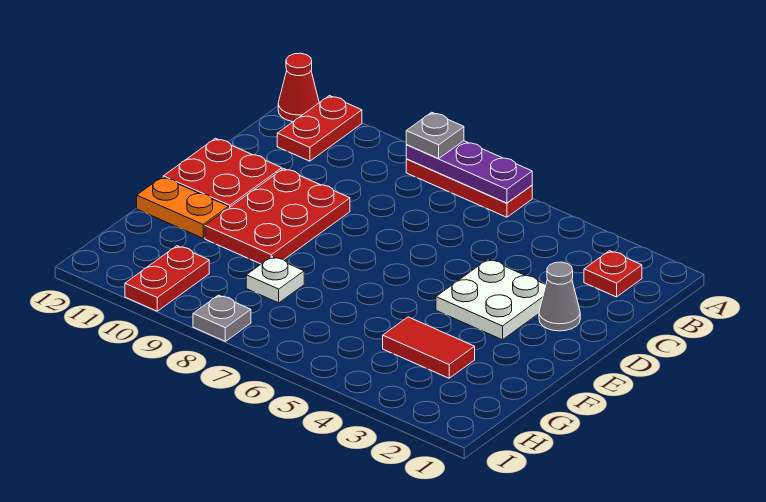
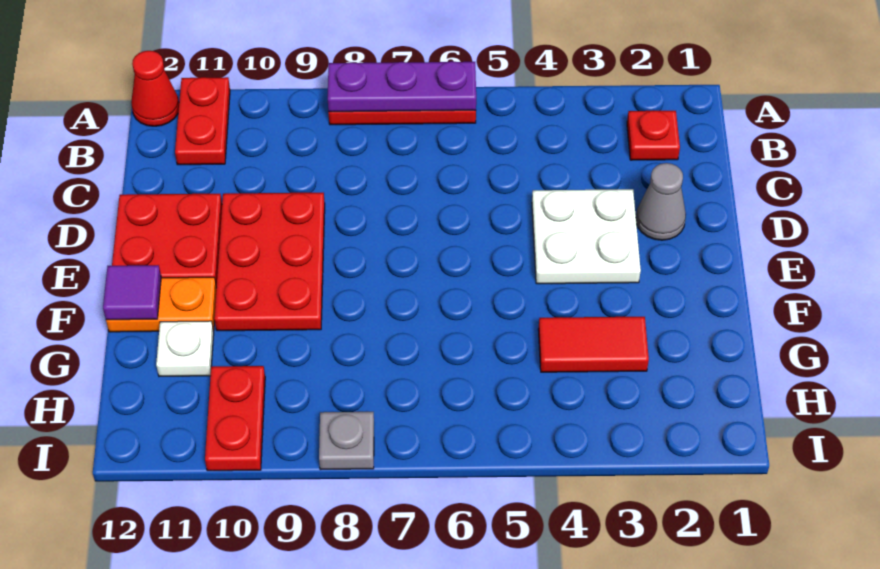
grey plate A8 level 3 -> none
none -> purple tile F12 level 2
white plate G8 level 1 -> white plate G11 level 1

